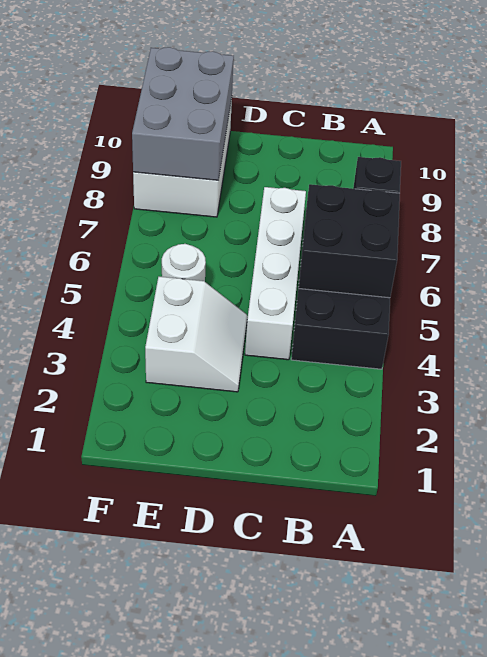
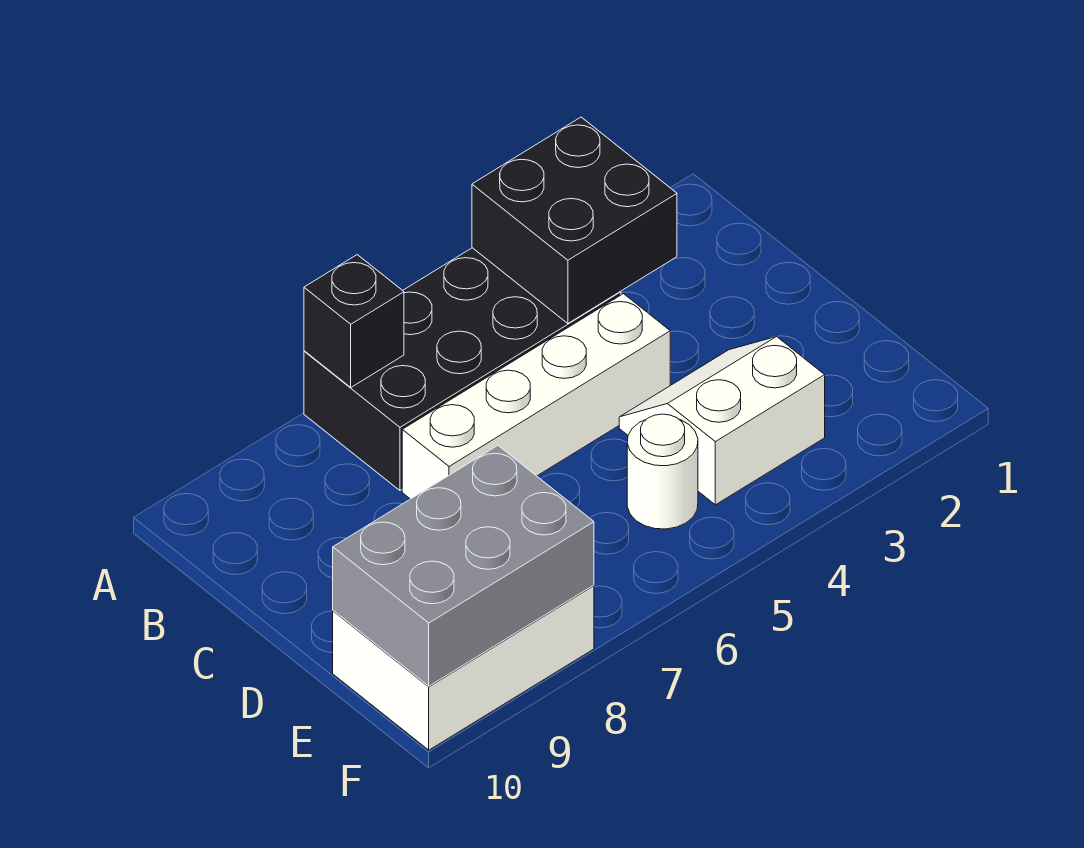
black brick A5:B6 level 2 -> black brick A3:B4 level 2

